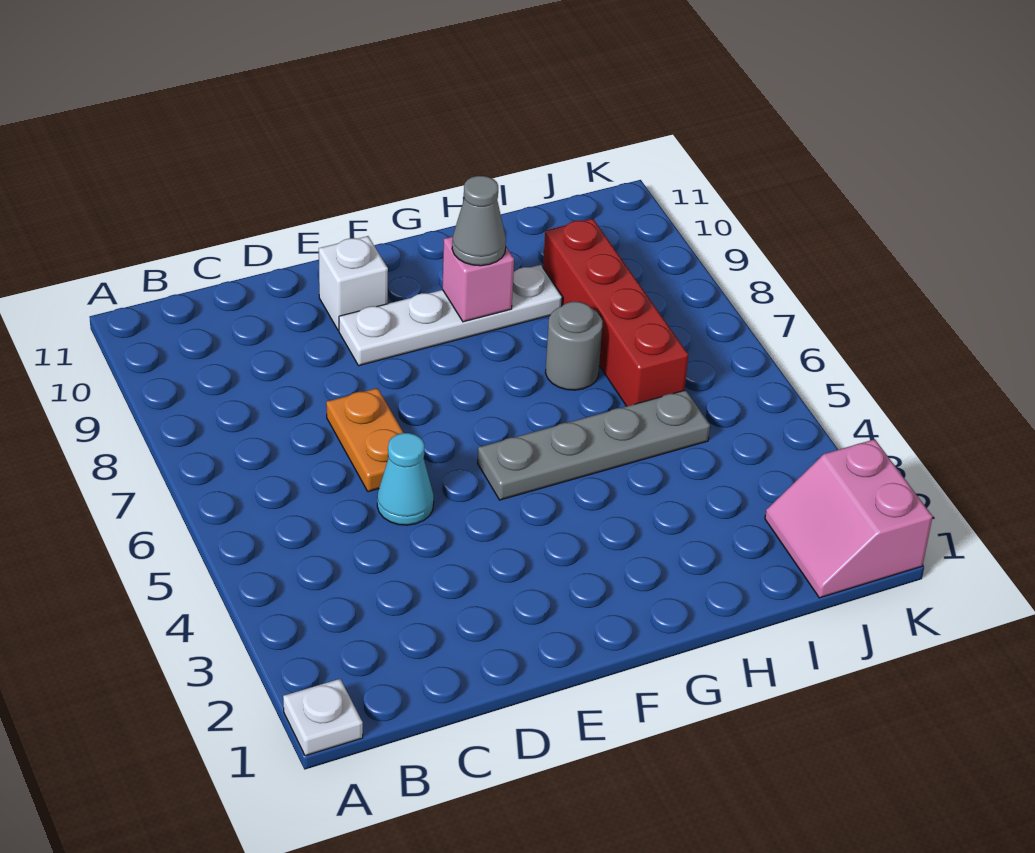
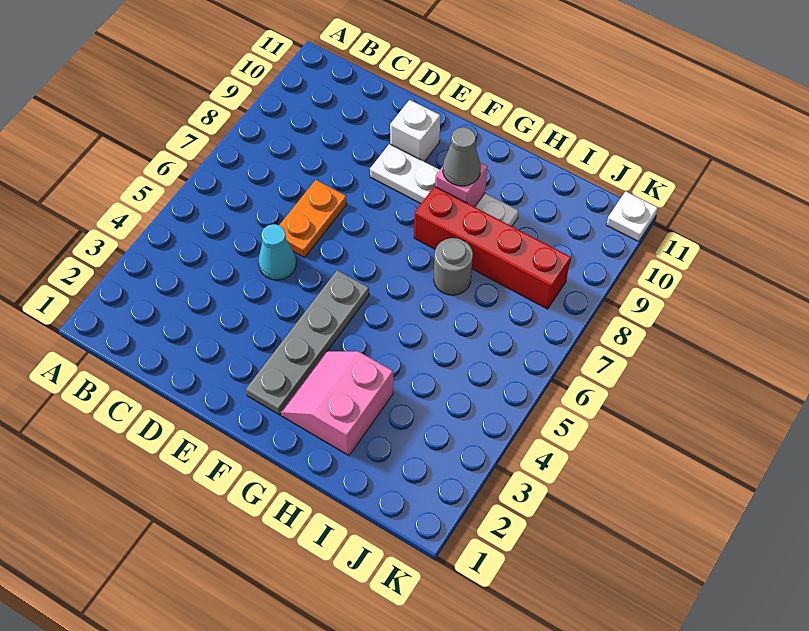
white plate A1 level 1 -> white plate K11 level 1
grey plate F5:I5 level 1 -> grey plate F2:F5 level 1
red brick I6:I9 level 1 -> red brick G8:J8 level 1
pink slope J1:K2 level 1 top K -> pink slope G2:H3 level 1 top H

